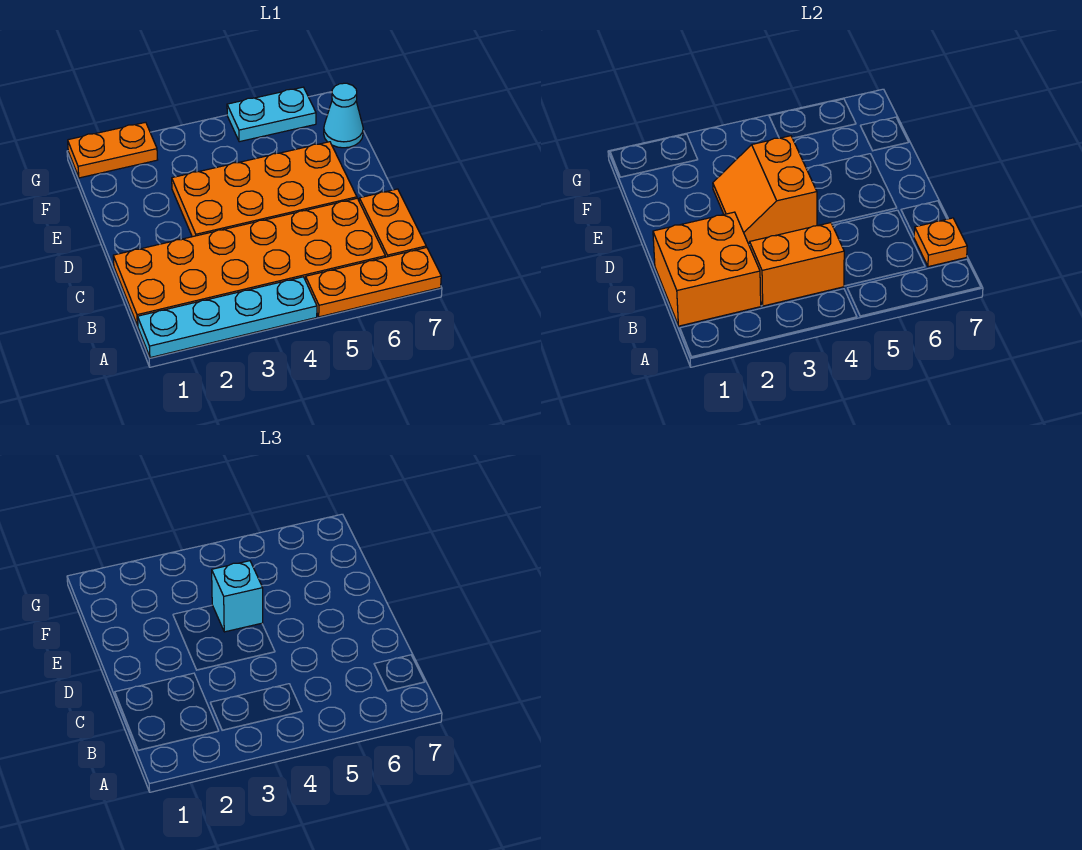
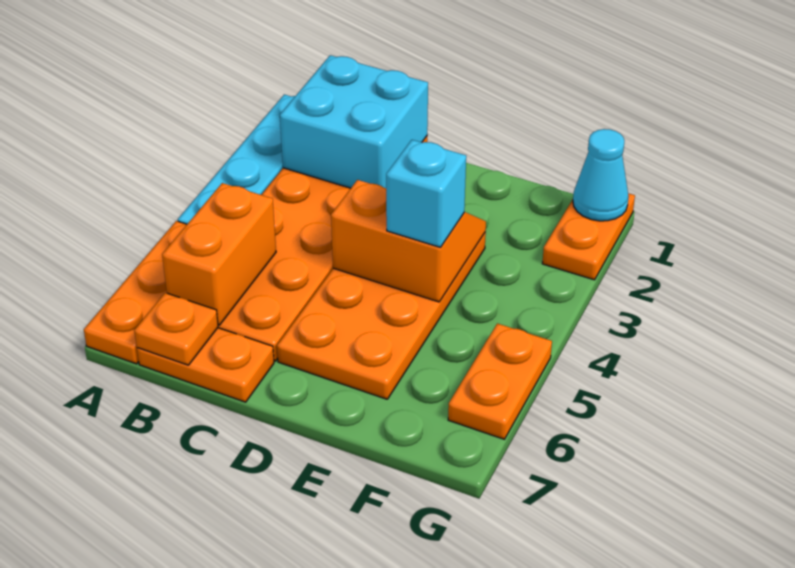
orange brick B1:C2 level 2 -> cyan brick B1:C2 level 2
orange brick B3:B4 level 2 -> orange brick B5:B6 level 2
cyan cone F7 level 1 -> cyan cone G1 level 2
cyan plate G5:G6 level 1 -> orange plate G5:G6 level 1

